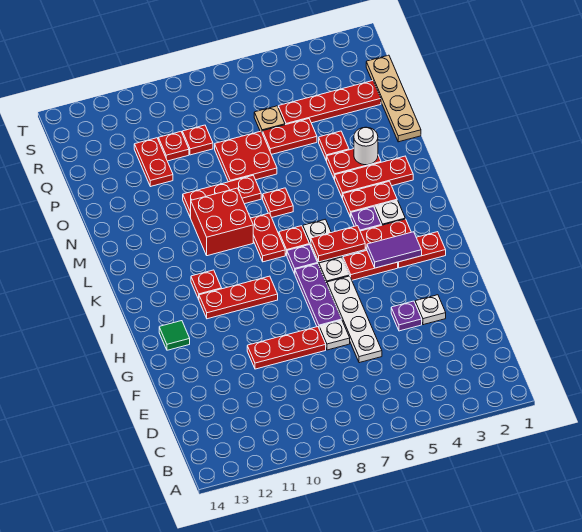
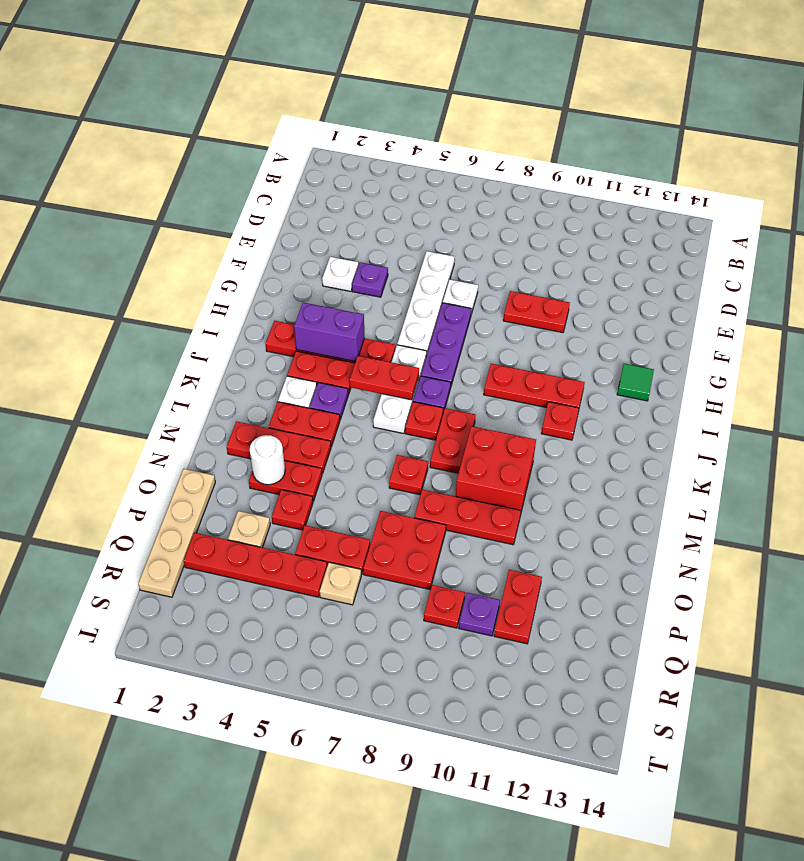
red plate F8:F10 level 1 -> red plate F9:F10 level 1
purple tile I3:I4 level 2 -> purple brick I3:I4 level 2
none -> tan plate P3 level 1
red plate Q10 level 1 -> purple plate Q10 level 1

